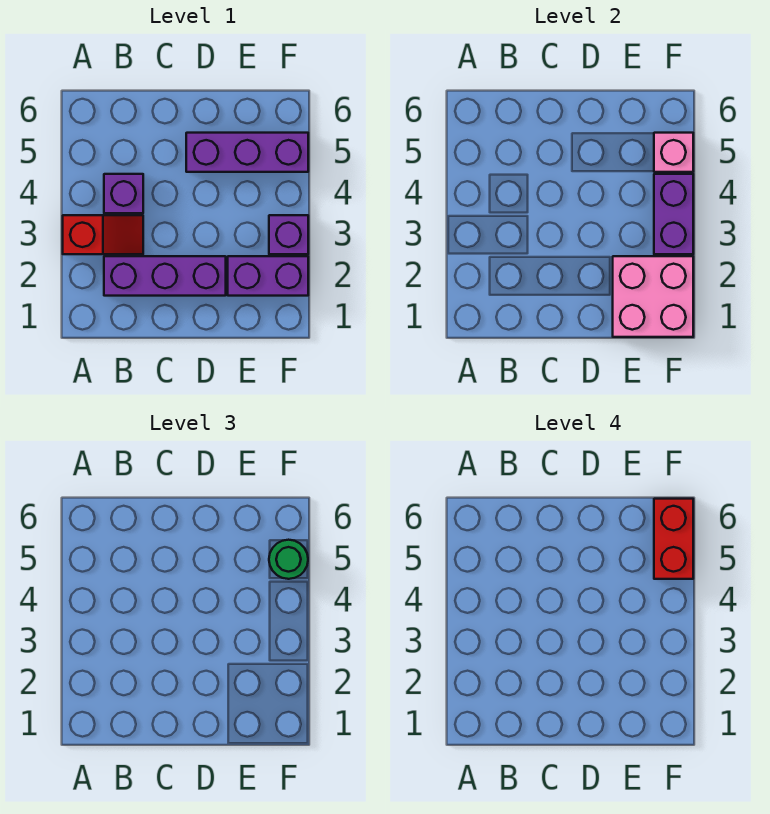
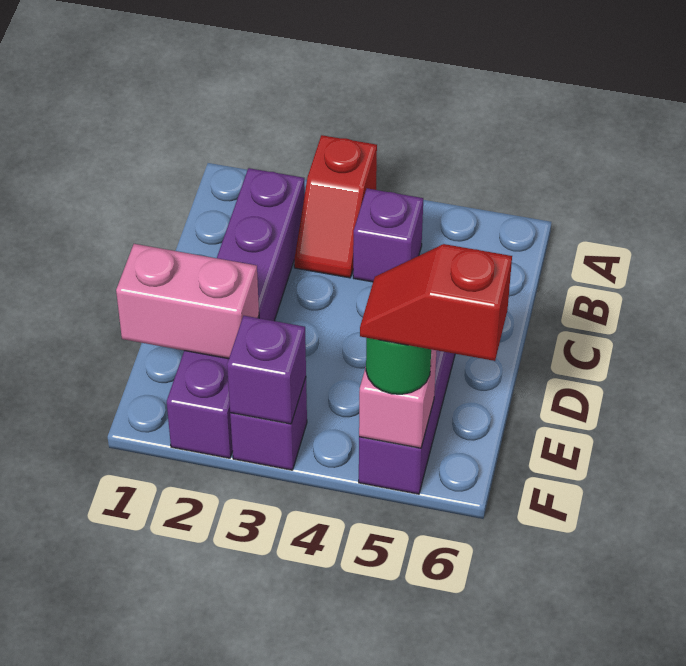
pink brick E1:F2 level 2 -> pink brick E1:E2 level 2
purple brick F3:F4 level 2 -> purple brick F3 level 2
red brick F5:F6 level 4 -> red slope F5:F6 level 4 top 6

